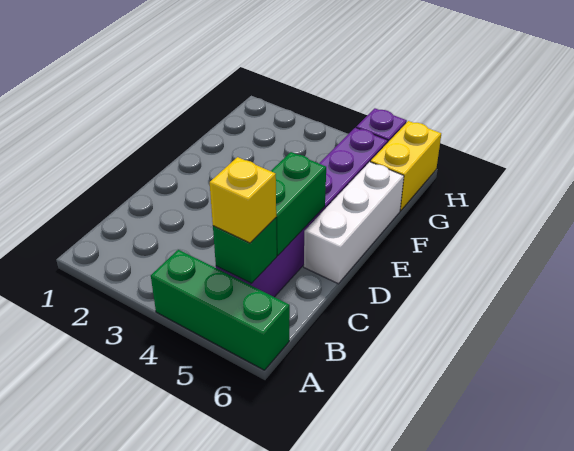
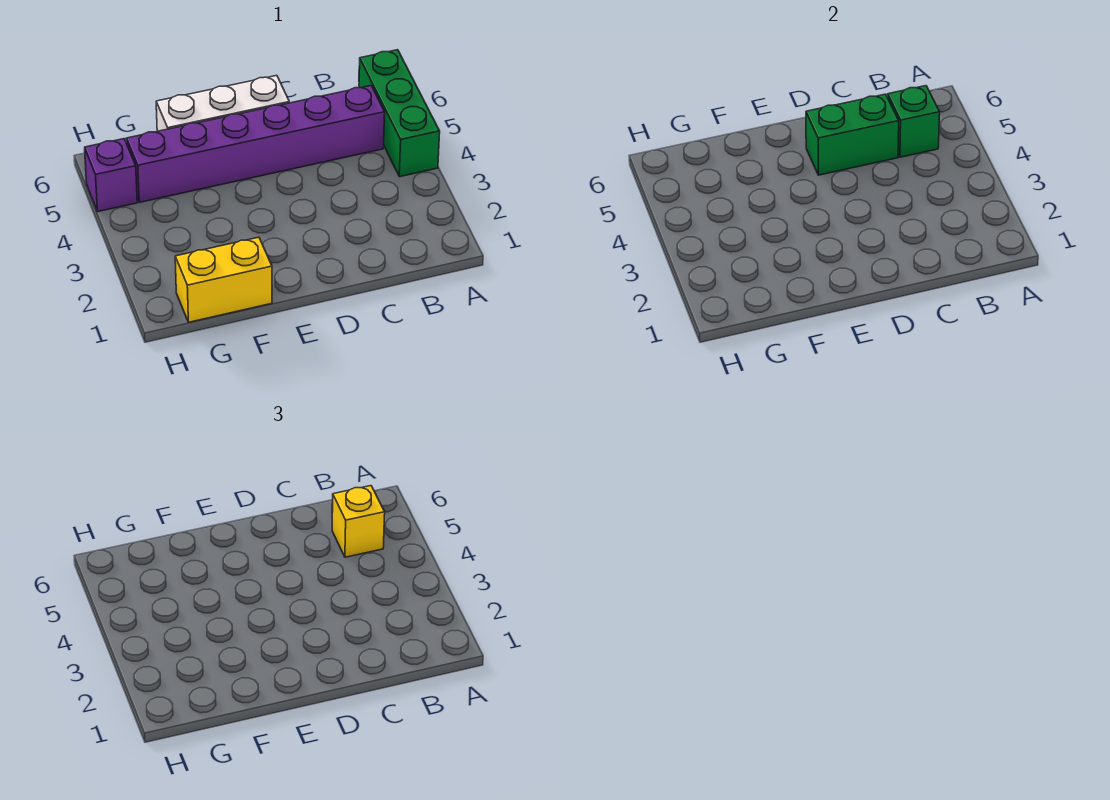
yellow brick G6:H6 level 1 -> yellow brick F1:G1 level 1

